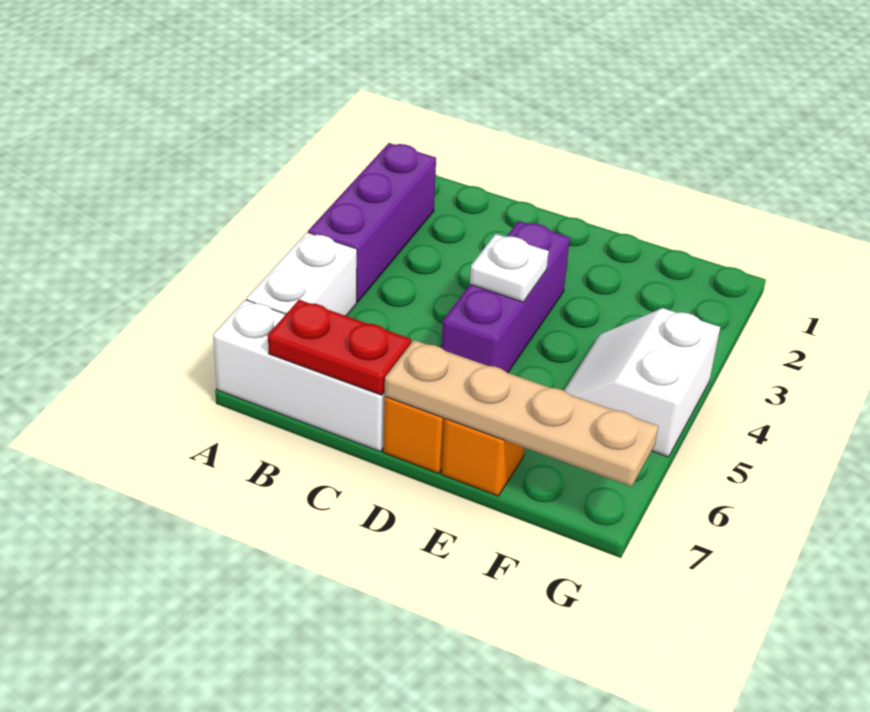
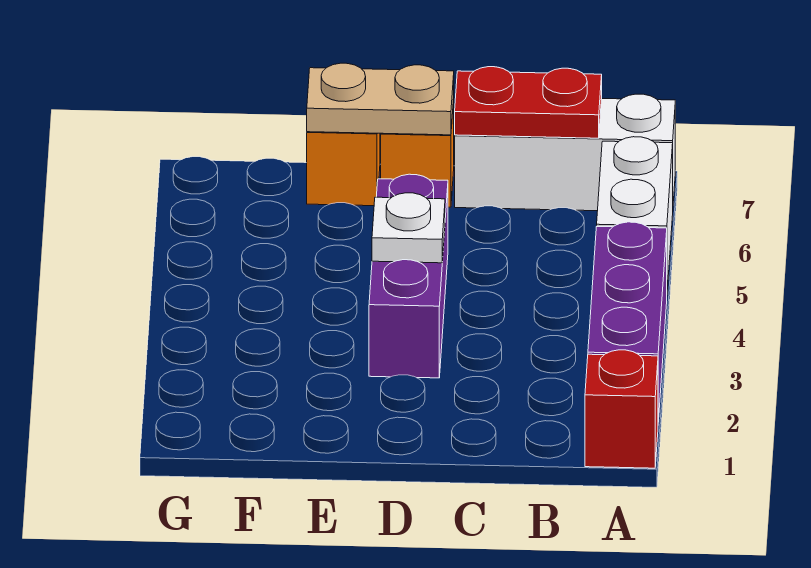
none -> red brick A1 level 1
tan plate D7:G7 level 2 -> tan plate D7:E7 level 2
white slope F4:G5 level 1 top G -> none

